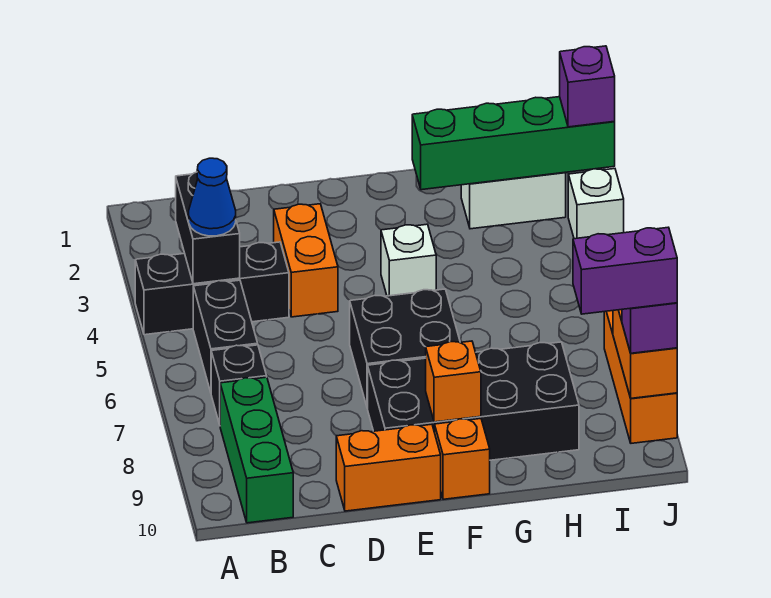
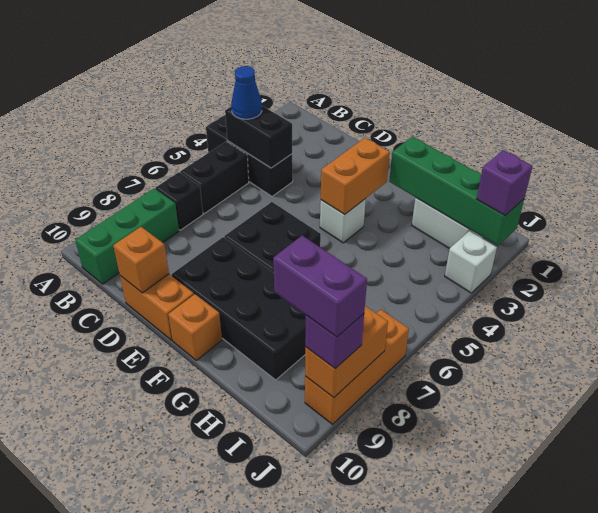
black brick B3:B4 level 2 -> black brick B4:C4 level 2
orange brick D3:D4 level 1 -> orange brick F3:F4 level 2
orange brick F9 level 2 -> orange brick D10 level 2

